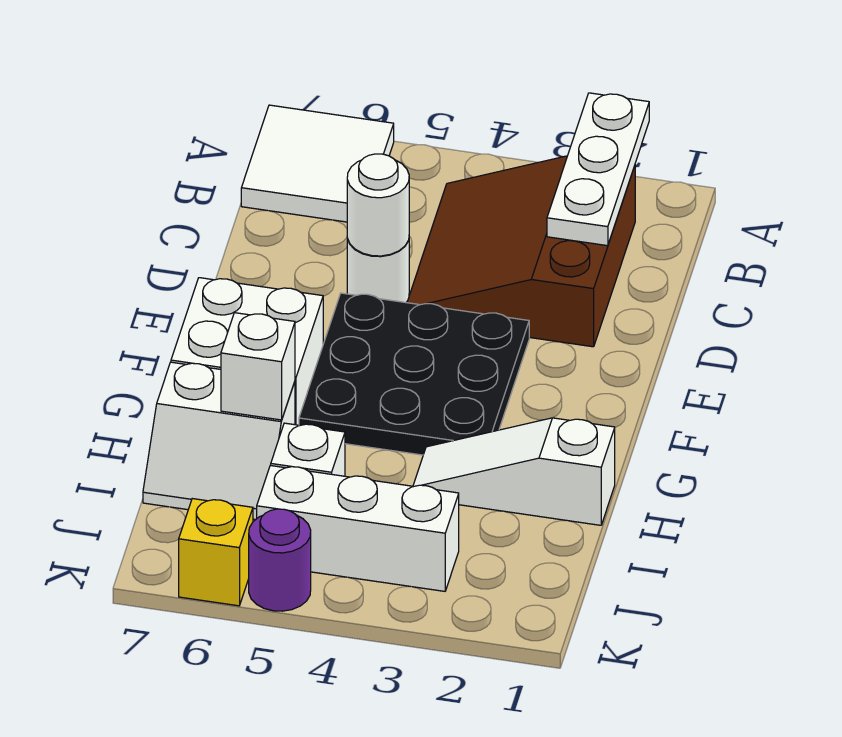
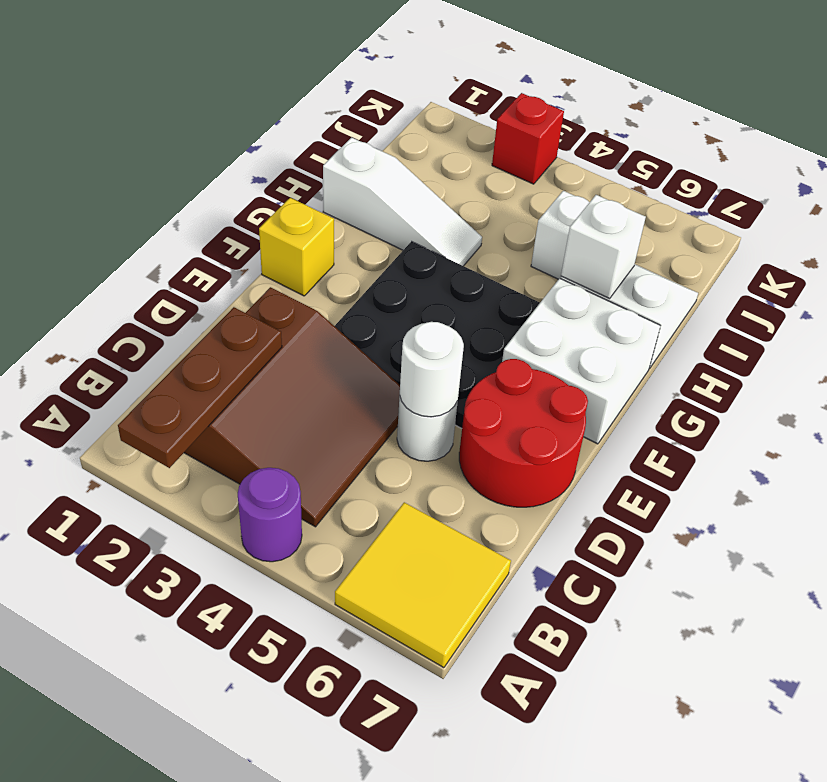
white plate A2:C2 level 2 -> brown plate A2:C2 level 2
white tile A6:B7 level 1 -> yellow tile A6:B7 level 1
none -> red round brick D6:E7 level 1
white brick J3:J5 level 1 -> none
none -> red brick K3 level 1
purple round brick K5 level 1 -> purple round brick A4 level 1
yellow brick K6 level 1 -> yellow brick F1 level 1

